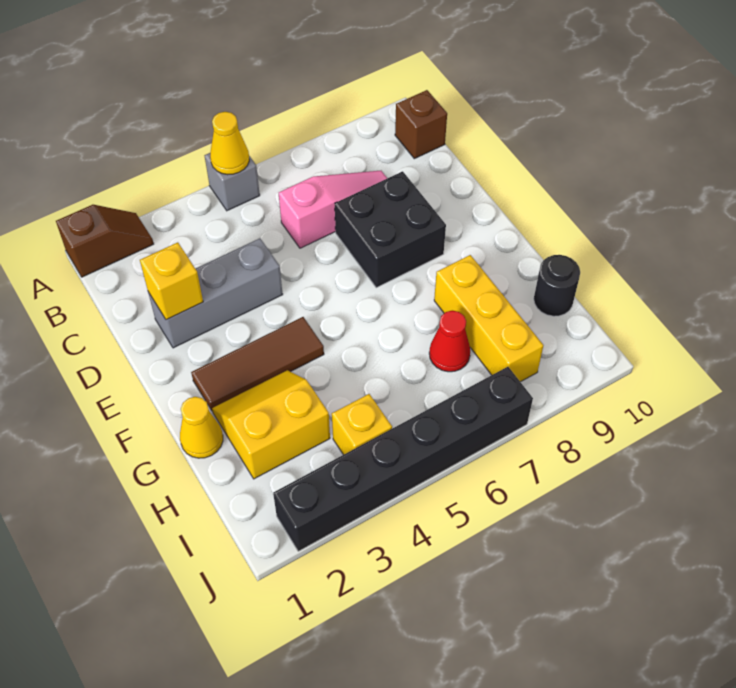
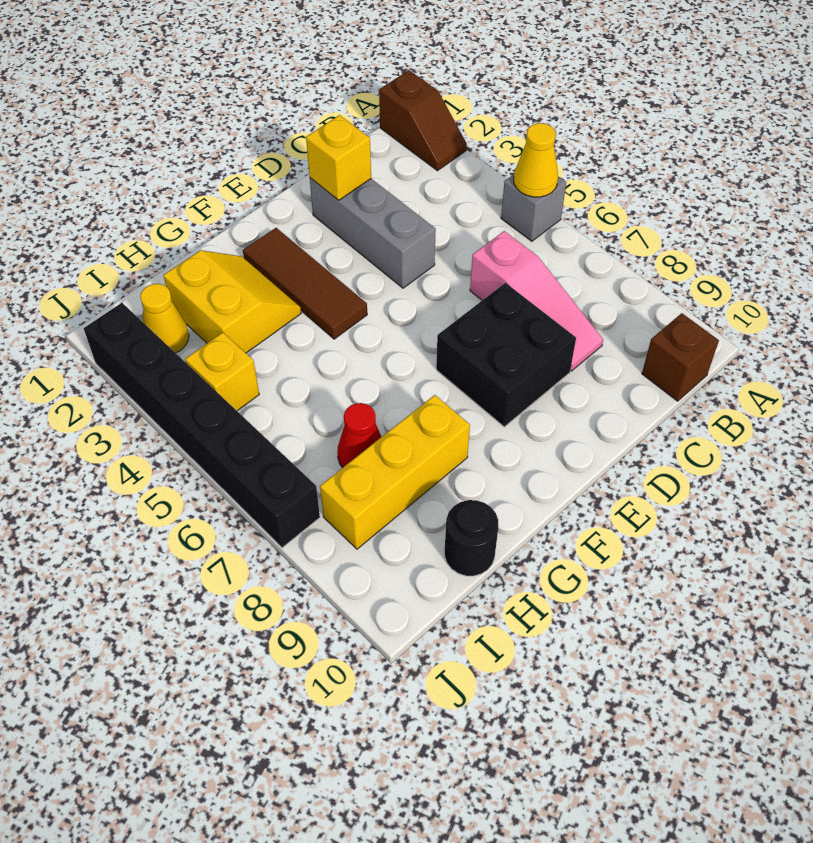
yellow cone G1 level 1 -> yellow cone I2 level 1

